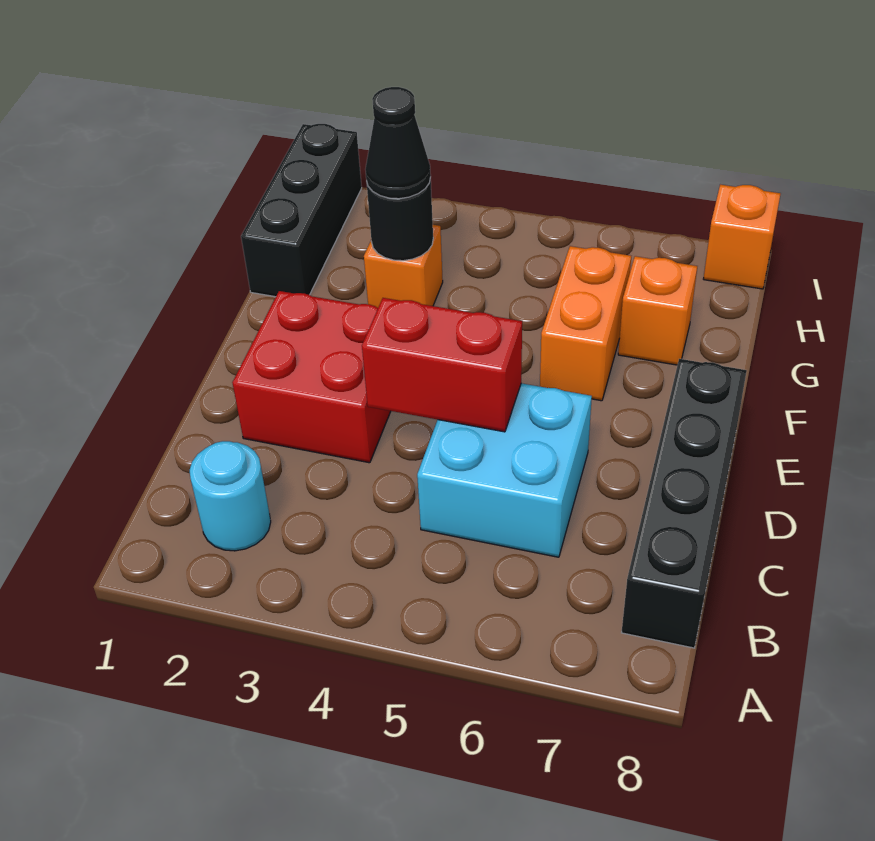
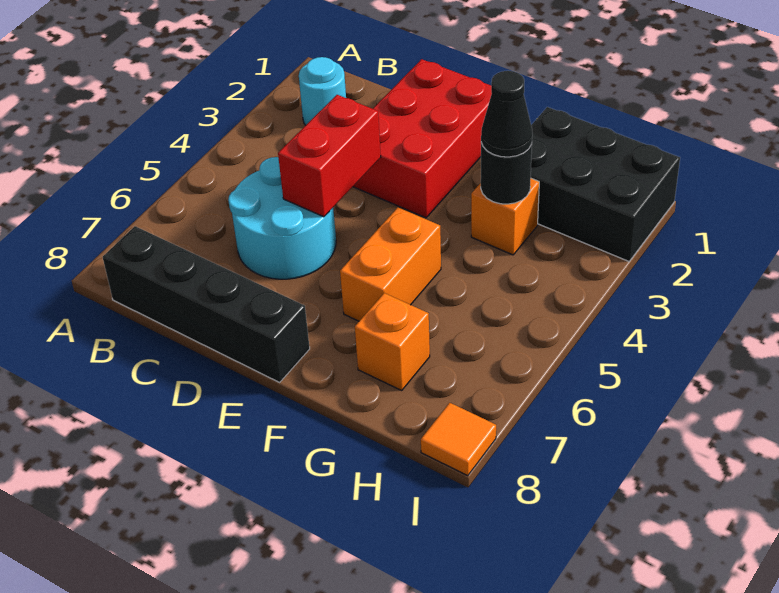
cyan brick C5:D6 level 1 -> cyan round brick C5:D6 level 1
red brick D2:E3 level 1 -> red brick D1:E3 level 1
orange brick F6:G6 level 1 -> orange brick F5:F6 level 1
black brick G1:I1 level 1 -> black brick G1:I2 level 1
orange brick I8 level 1 -> orange tile I8 level 1

